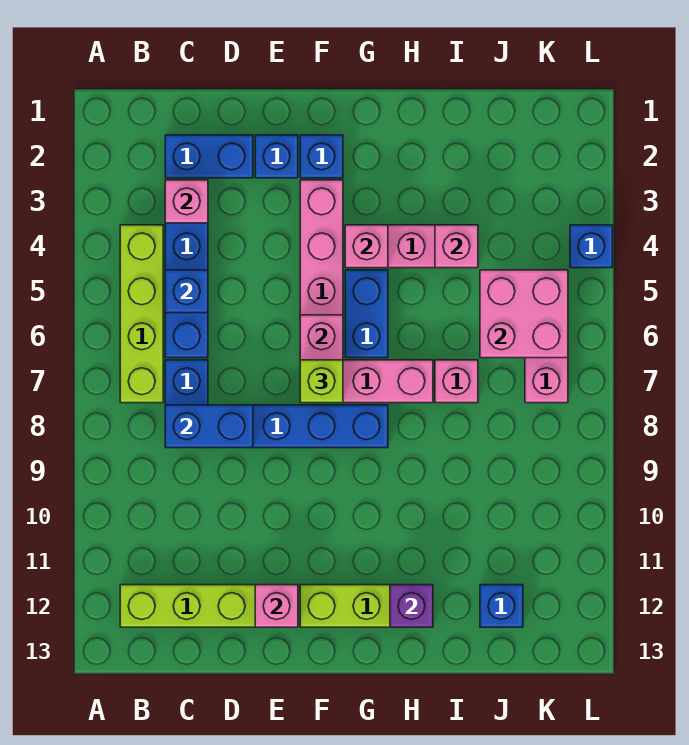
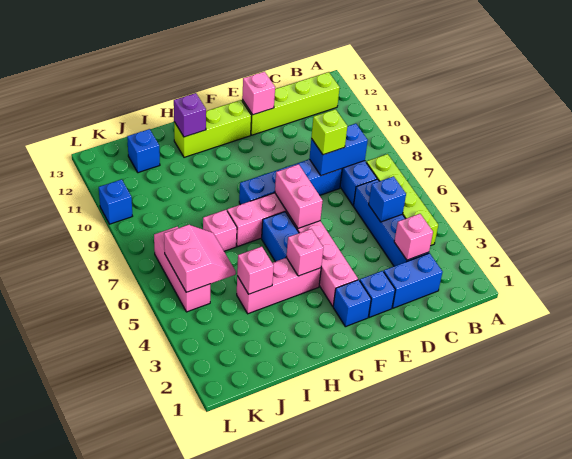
lime brick F7 level 3 -> lime brick D8 level 3
pink brick J5:K6 level 2 -> pink slope J5:K6 level 2 top K
blue brick L4 level 1 -> blue brick L10 level 1

